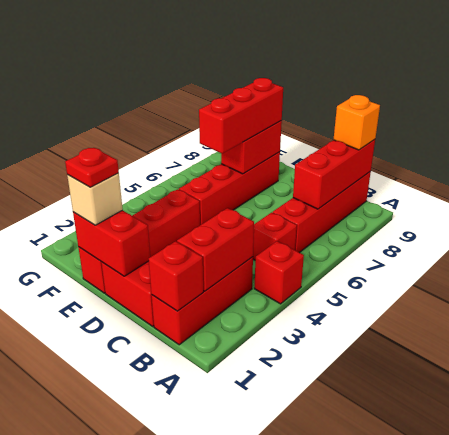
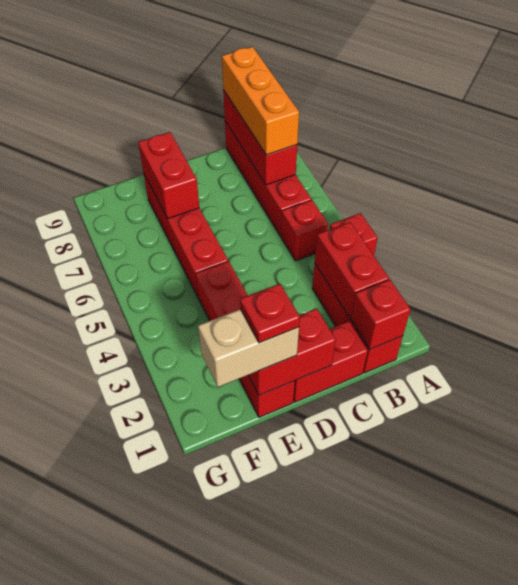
orange brick B9 level 3 -> orange brick B7:B9 level 3
tan brick E1 level 3 -> tan brick E1:F1 level 3
red brick E6:E8 level 3 -> none

